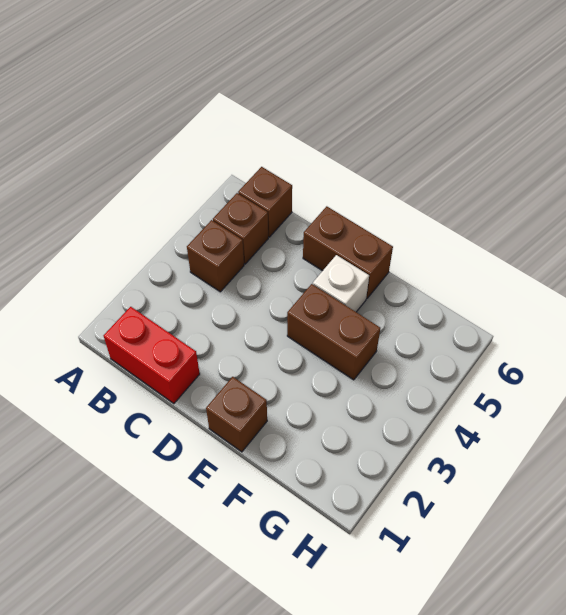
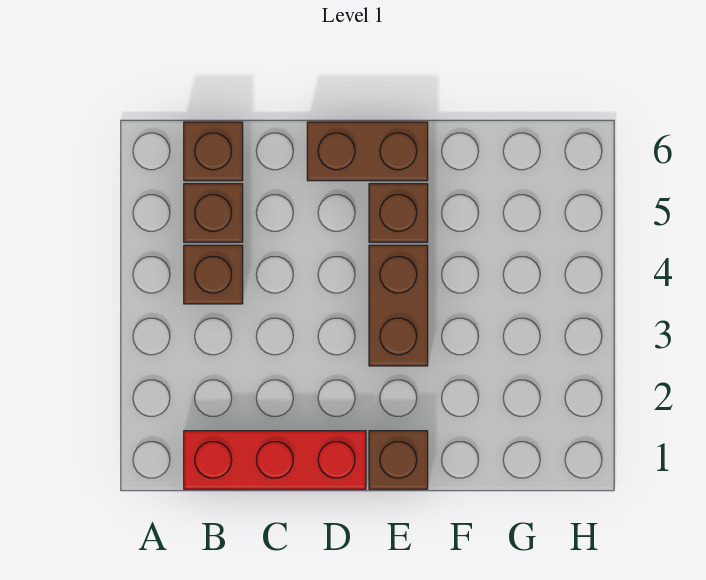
red brick B1:C1 level 1 -> red brick B1:D1 level 1
brown brick E4:F4 level 1 -> brown brick E3:E4 level 1
white brick E5 level 1 -> brown brick E5 level 1

